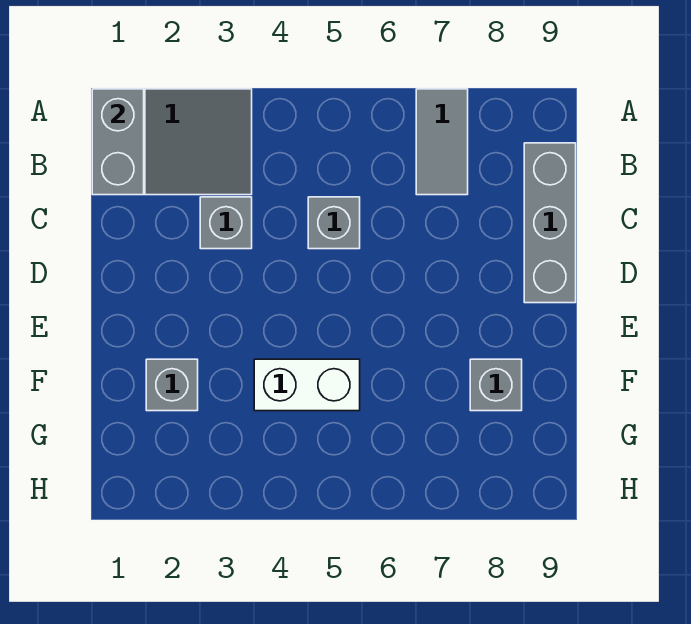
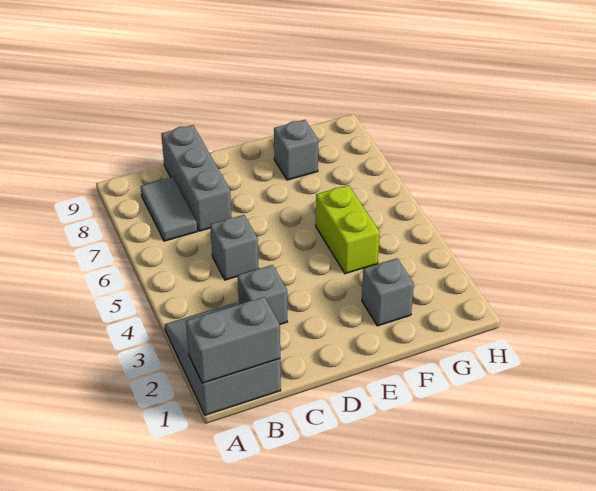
grey tile A7:B7 level 1 -> grey tile B7:B8 level 1
grey brick B9:D9 level 1 -> grey brick C7:C9 level 1
white brick F4:F5 level 1 -> lime brick F4:F5 level 1

